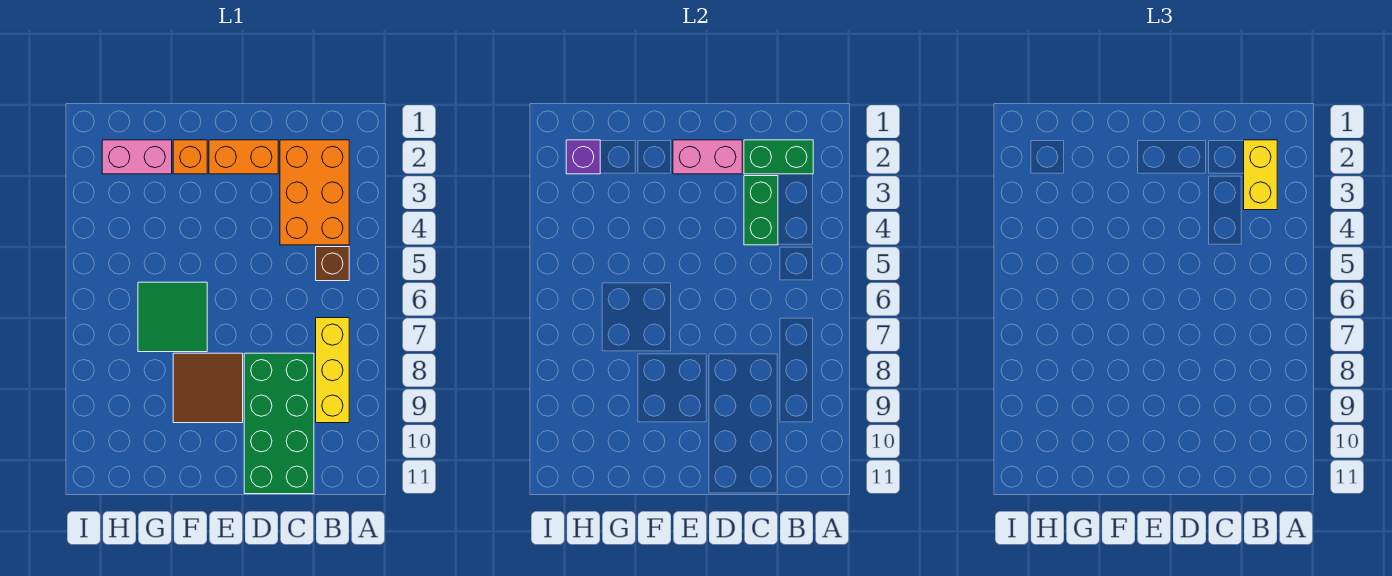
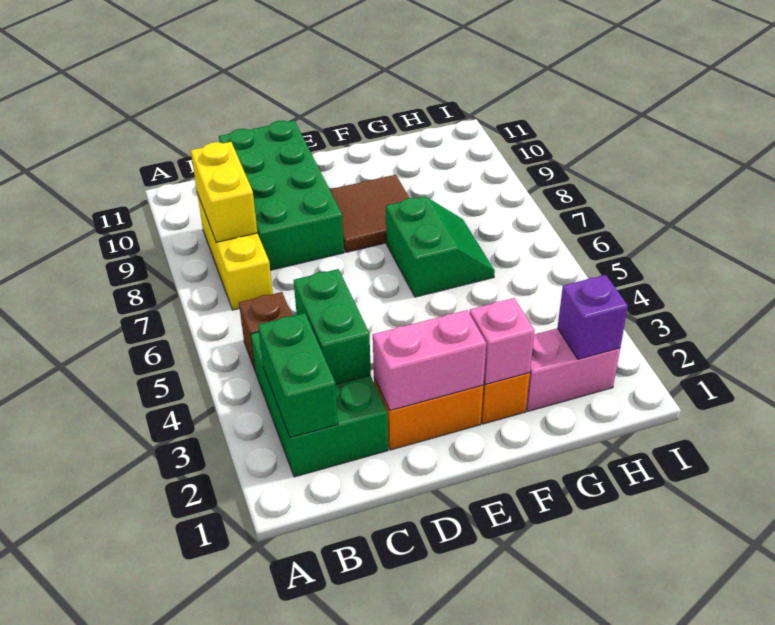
orange brick B2:C4 level 1 -> green brick B2:C4 level 1
green brick B2:C2 level 2 -> green brick B2:B3 level 2
yellow brick B2:B3 level 3 -> yellow brick B8:B9 level 2
none -> pink brick F2 level 2
green tile F6:G7 level 1 -> green slope F6:G7 level 1 top F

